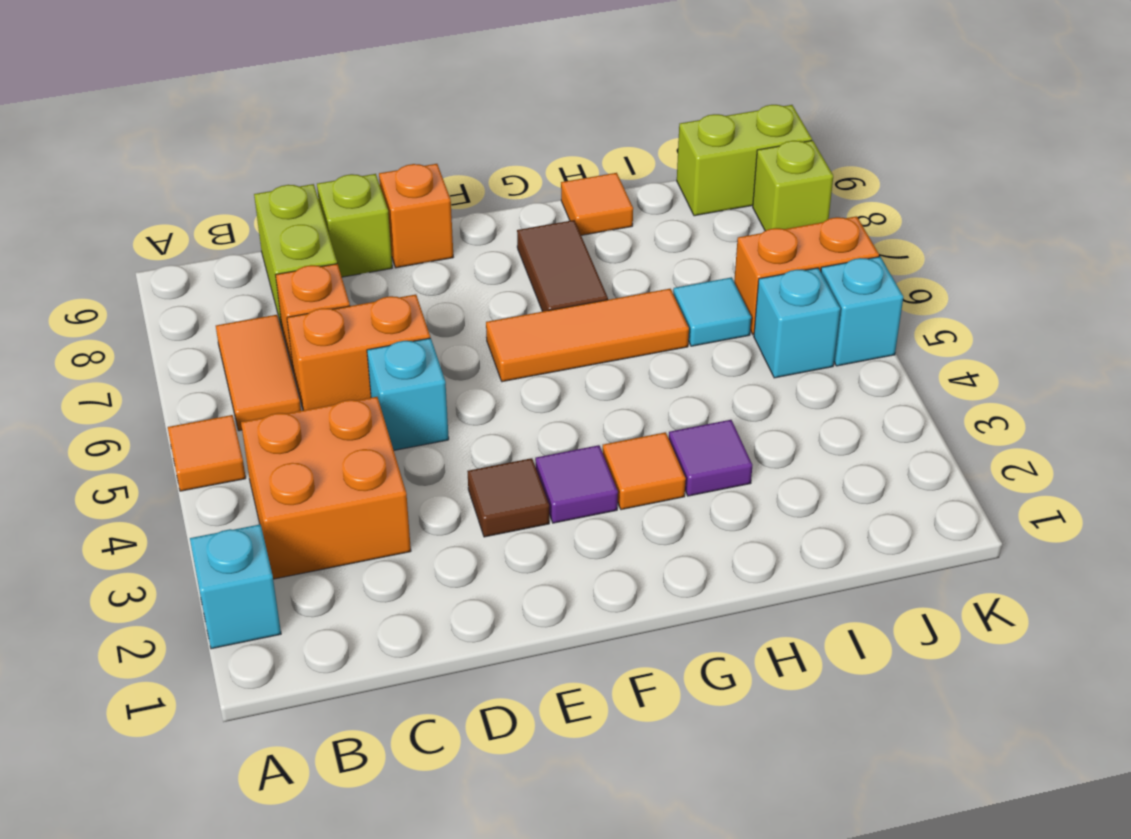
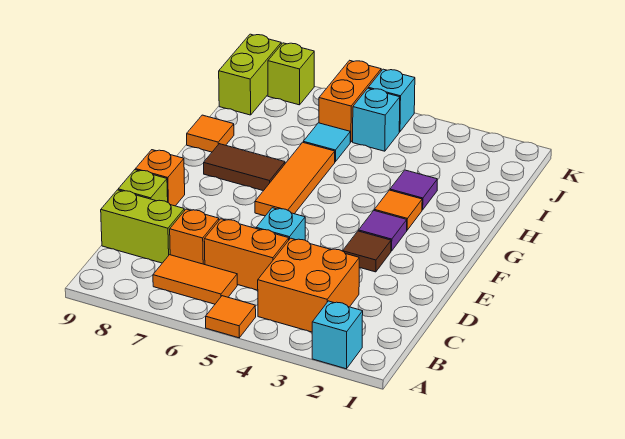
orange brick C6:D6 level 1 -> orange brick C5:C6 level 1

